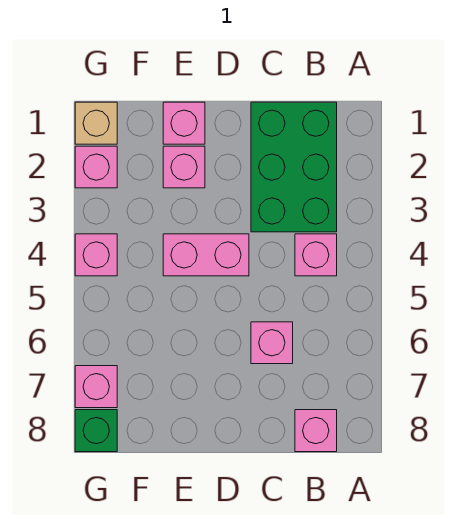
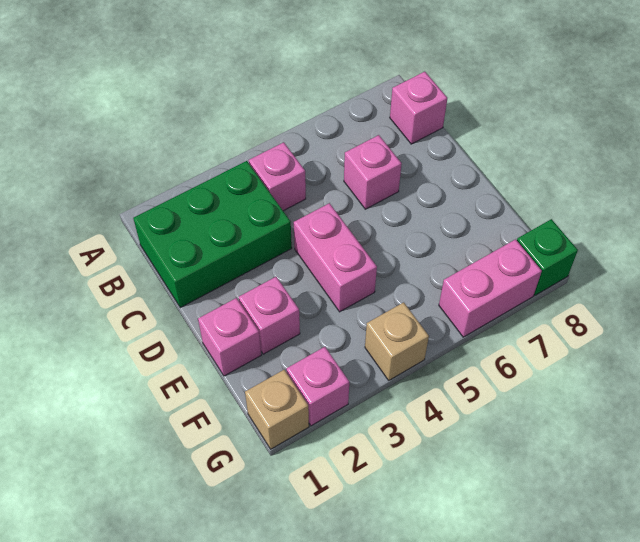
pink brick G4 level 1 -> tan brick G4 level 1
pink brick G7 level 1 -> pink brick G6:G7 level 1

